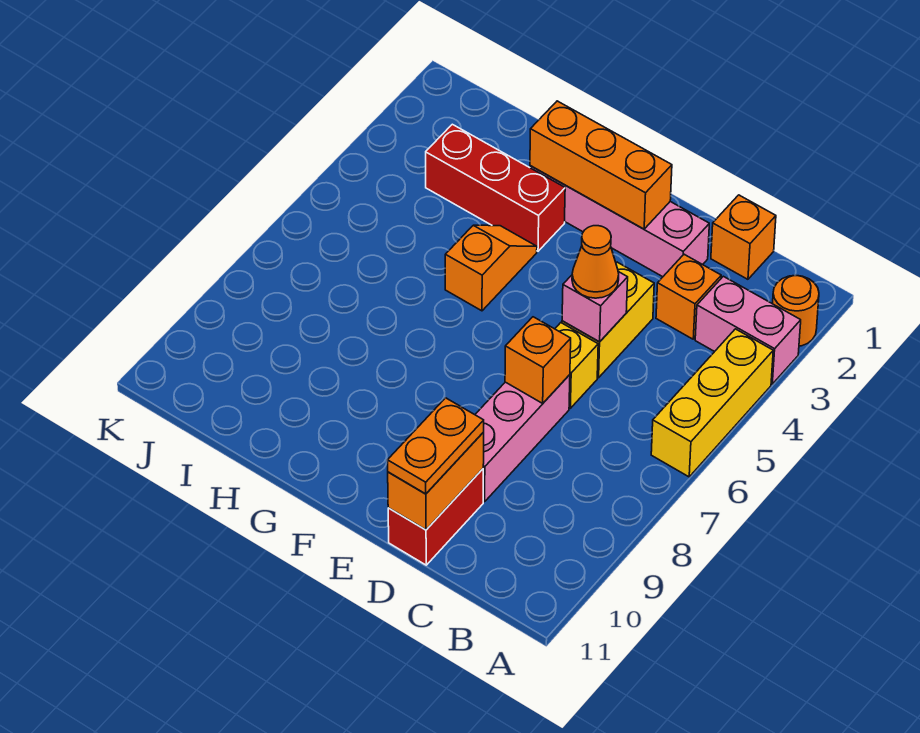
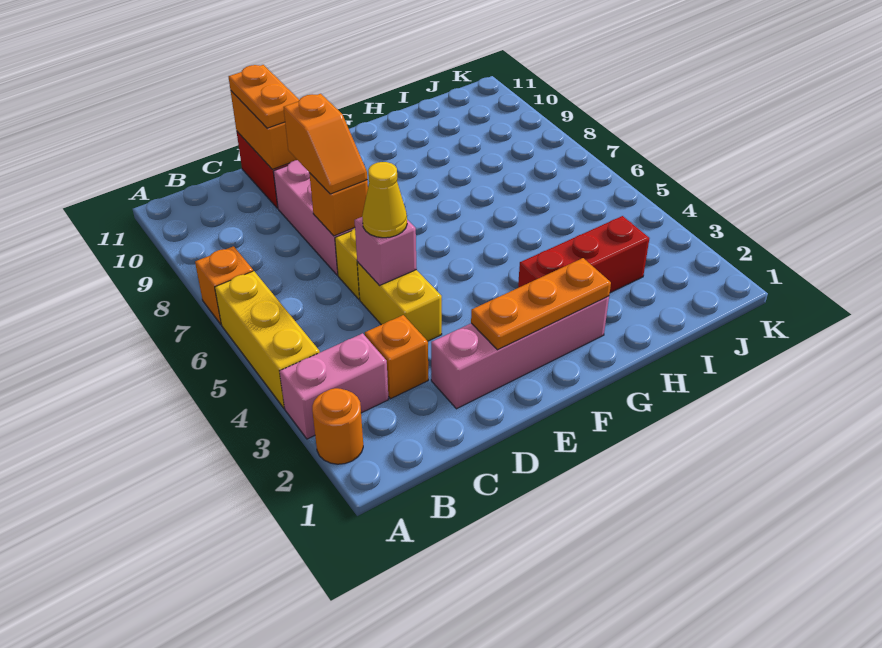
orange brick C1 level 1 -> orange brick A7 level 1
orange cone D5 level 3 -> yellow cone D5 level 3
orange brick E2:G2 level 2 -> orange plate E2:G2 level 2
orange slope G4:G5 level 1 top 5 -> orange slope D7:D8 level 3 top 8

